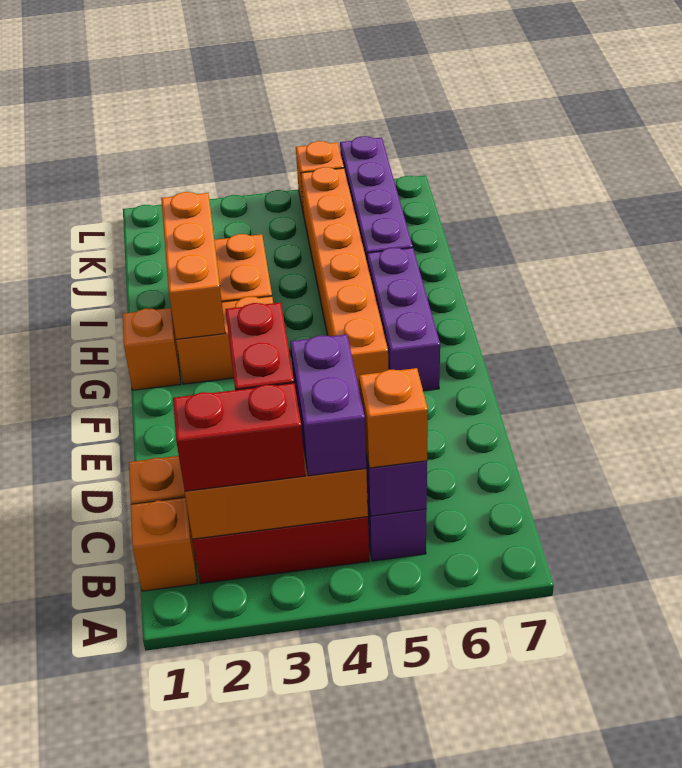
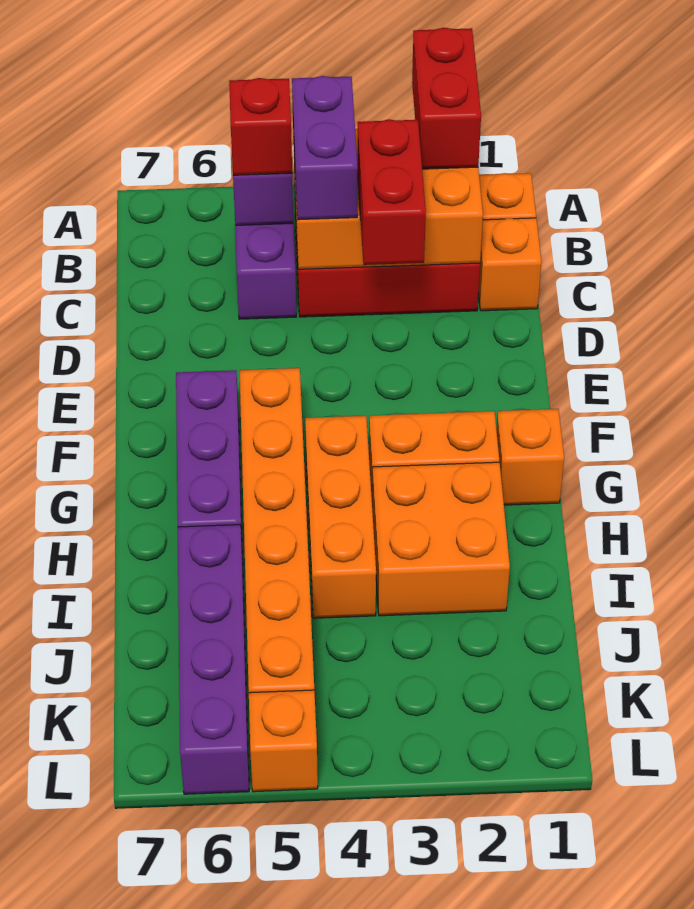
red brick B2:B3 level 3 -> red brick A2:B2 level 3
orange brick B5 level 3 -> red brick B5 level 3
orange brick G2:I2 level 2 -> orange brick G4:I4 level 1

